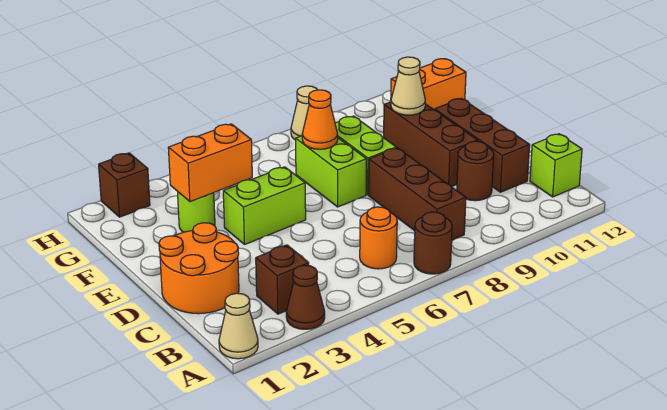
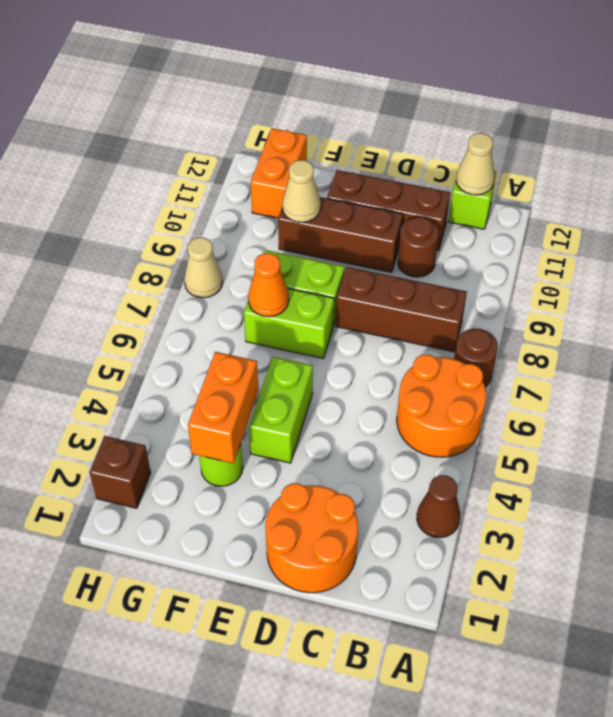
tan cone A1 level 1 -> tan cone B12 level 2
brown brick B3 level 1 -> none
orange round brick B6 level 1 -> orange round brick A5:B6 level 1

